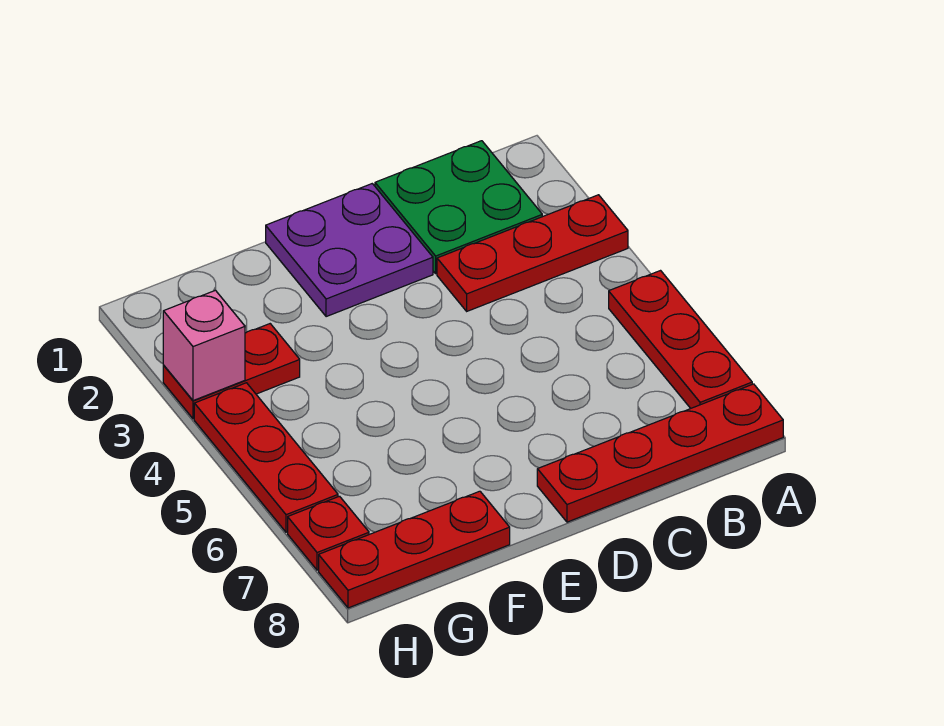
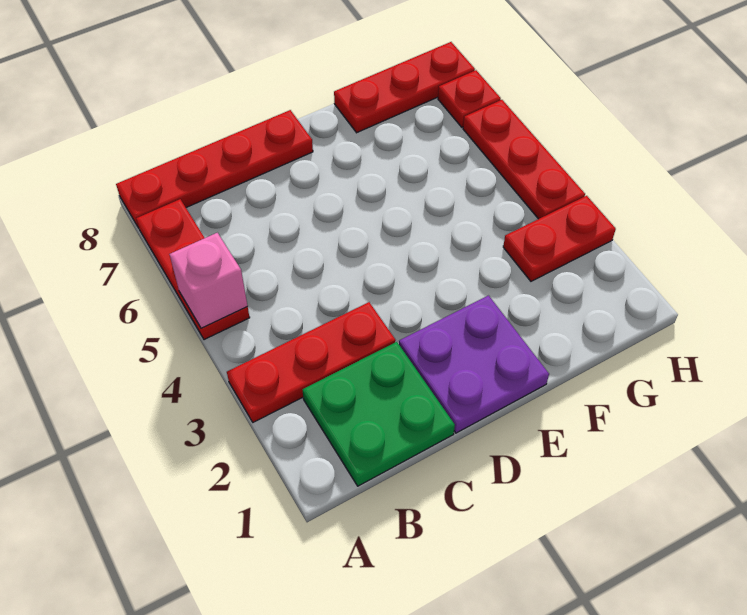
pink brick H3 level 2 -> pink brick A5 level 2

